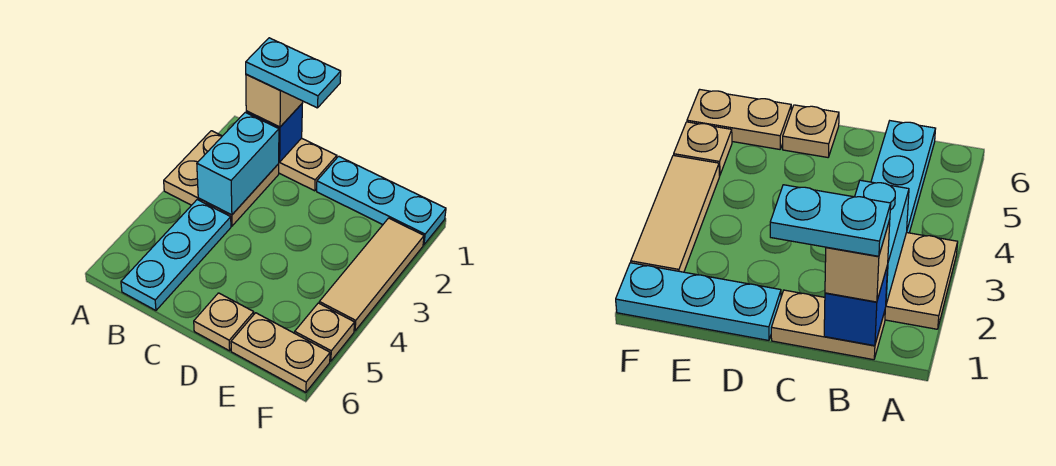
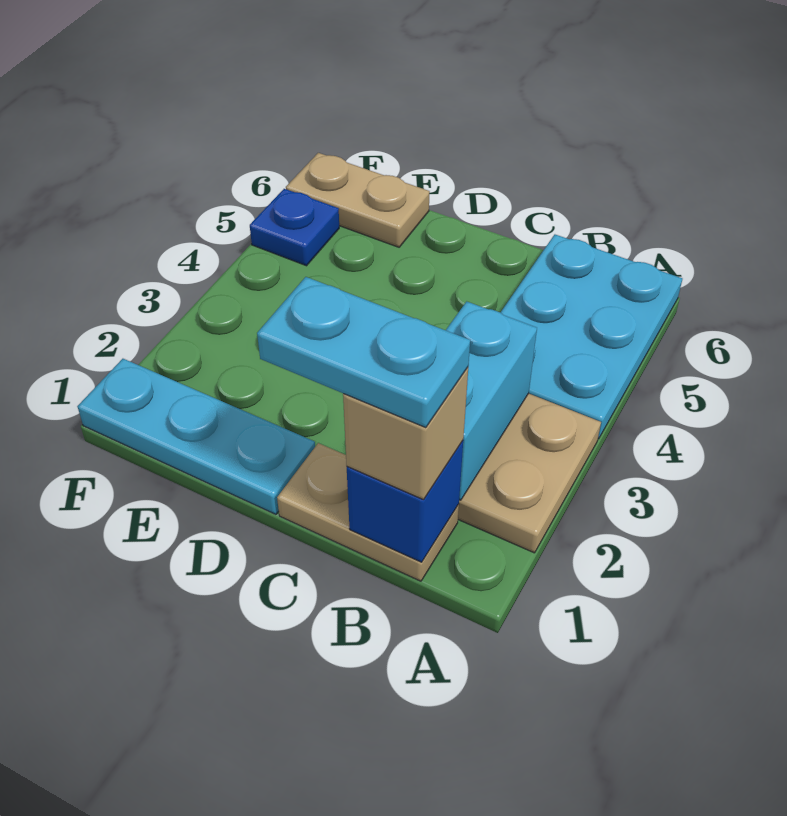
cyan plate B4:B6 level 1 -> cyan plate A4:B6 level 1
tan plate D6 level 1 -> none
tan tile F2:F4 level 1 -> none
tan plate F5 level 1 -> blue plate F5 level 1

